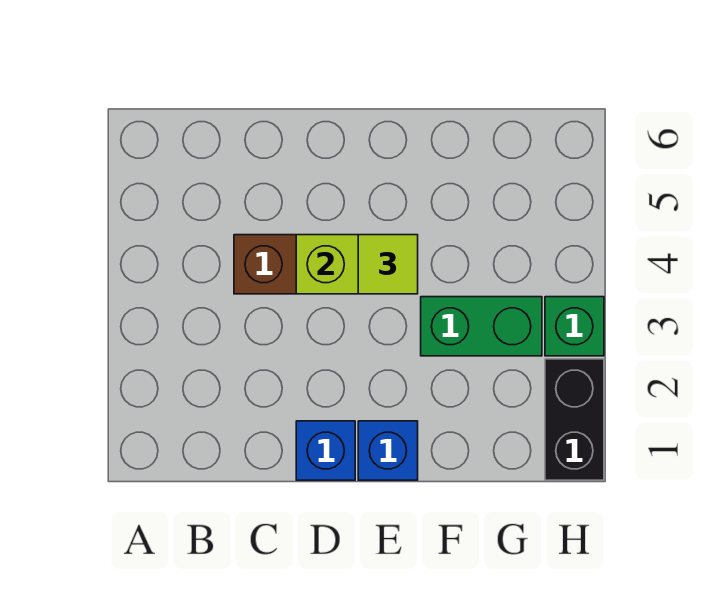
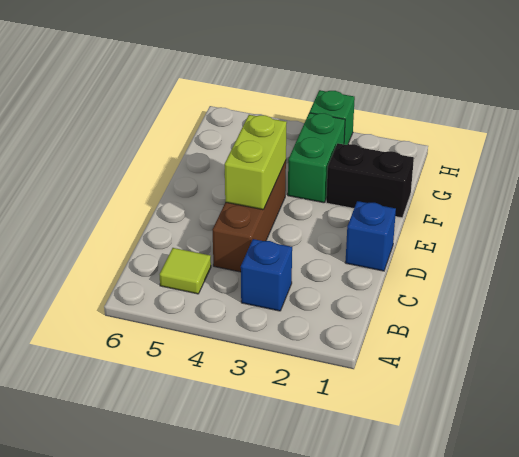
blue brick E1 level 1 -> blue brick B3 level 1
lime tile E4 level 3 -> lime tile B5 level 1
black brick H1:H2 level 1 -> black brick F1:F2 level 1

